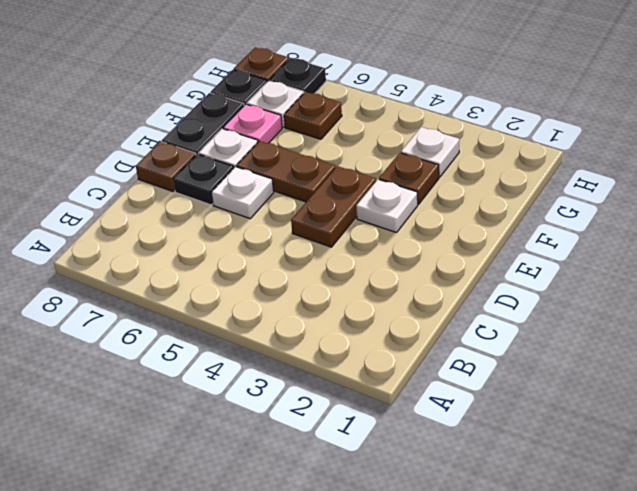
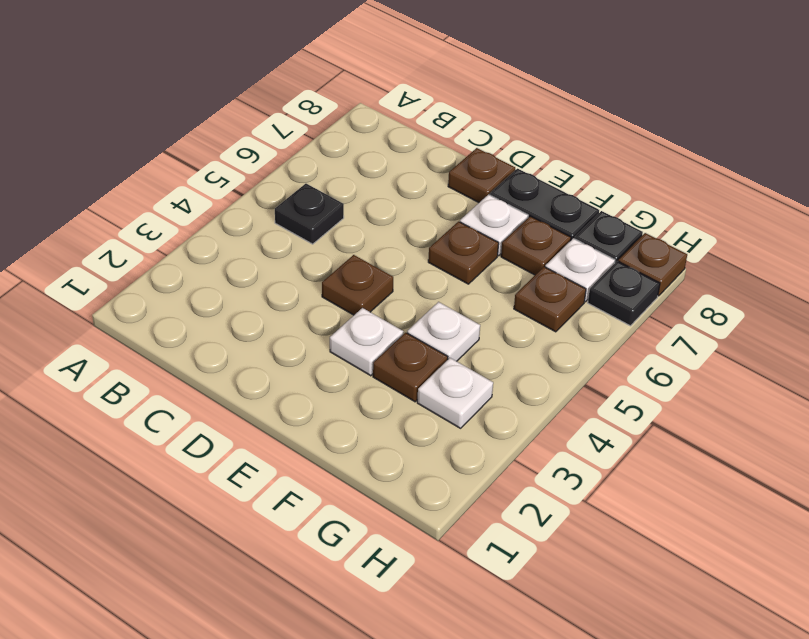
brown plate D4:E4 level 1 -> brown plate D4 level 1
white plate D6 level 1 -> white plate F4 level 1
black plate D7 level 1 -> black plate B5 level 1
brown plate E5:E6 level 1 -> brown plate E6 level 1
pink plate F7 level 1 -> brown plate F7 level 1

